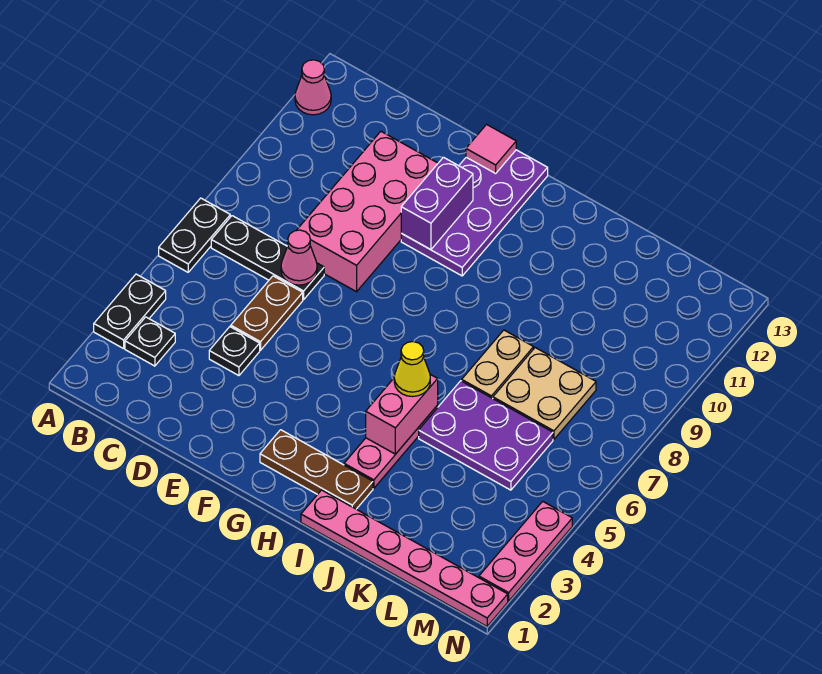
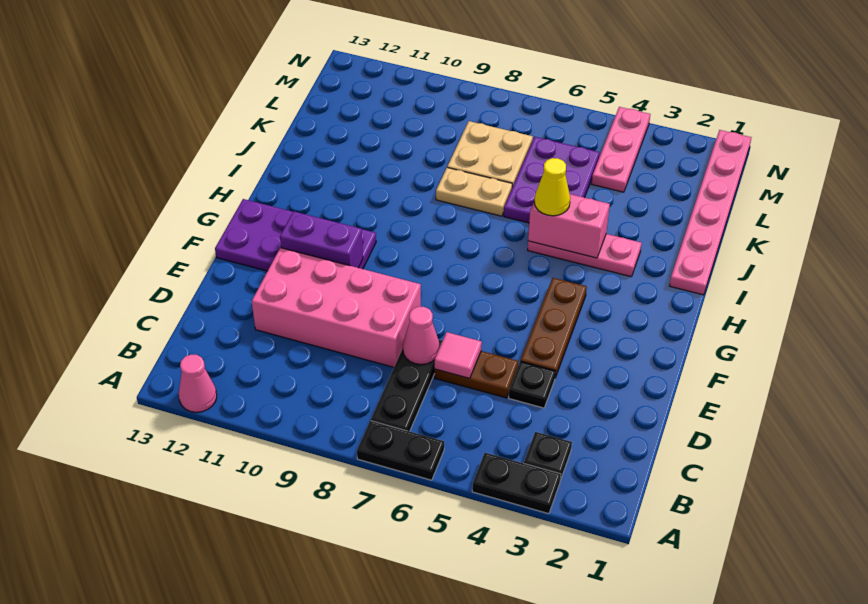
pink tile F13 level 2 -> pink tile D6 level 2
brown plate G2:I2 level 1 -> brown plate E4:G4 level 1
pink plate N2:N4 level 1 -> pink plate L4:N4 level 1

